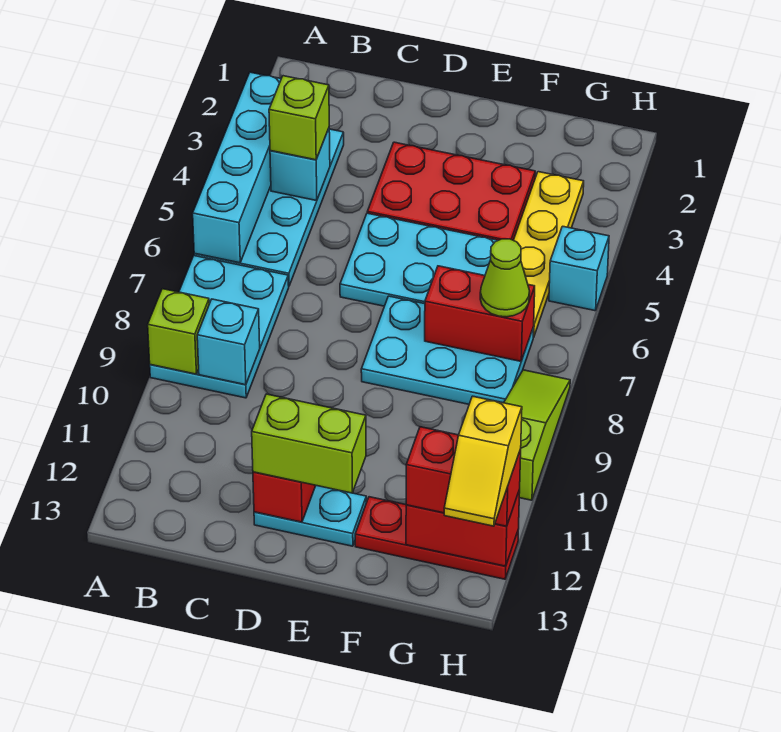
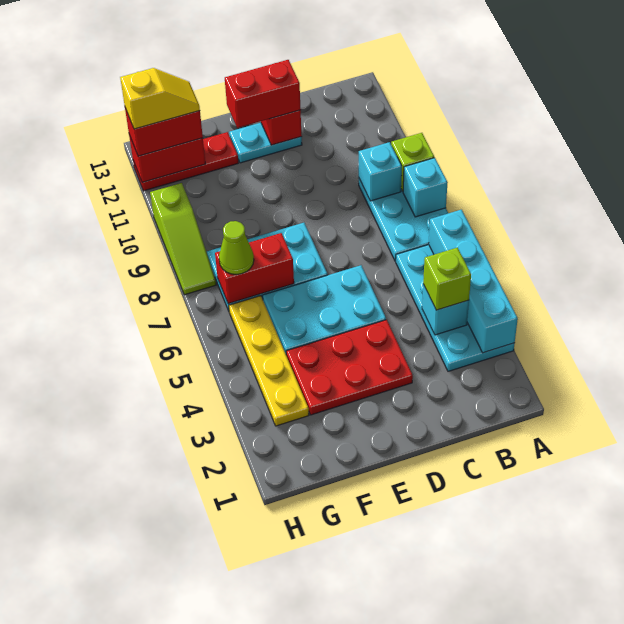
lime brick D12:E12 level 3 -> red brick D12:E12 level 3
cyan brick H5 level 1 -> cyan brick A8 level 2
yellow slope H12:H13 level 4 top 12 -> yellow slope G12:H12 level 4 top H

